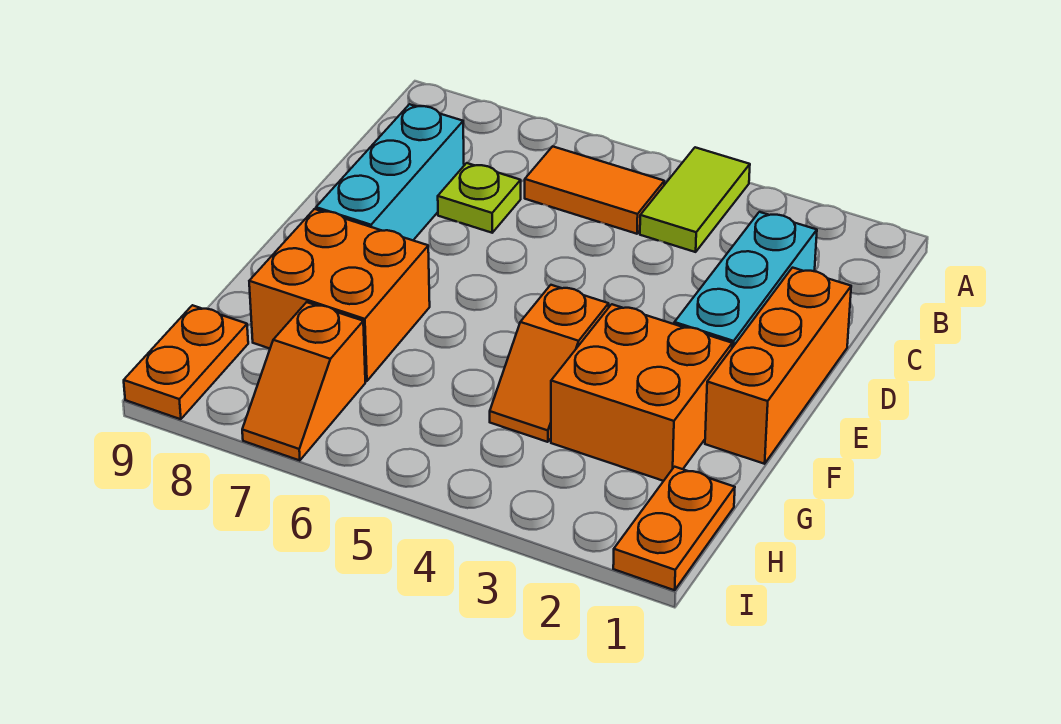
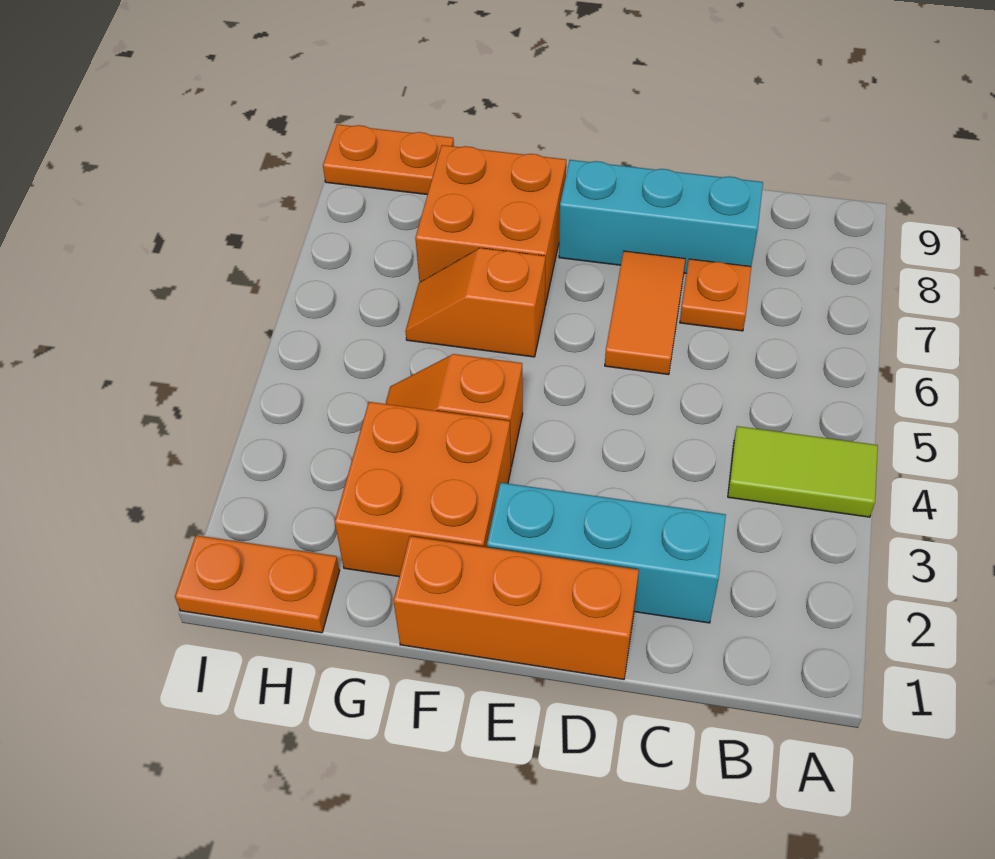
orange tile B5:B6 level 1 -> orange tile D6:D7 level 1
lime plate C7 level 1 -> orange plate C7 level 1
orange slope H7:I7 level 1 top H -> orange slope F6:G6 level 1 top F

